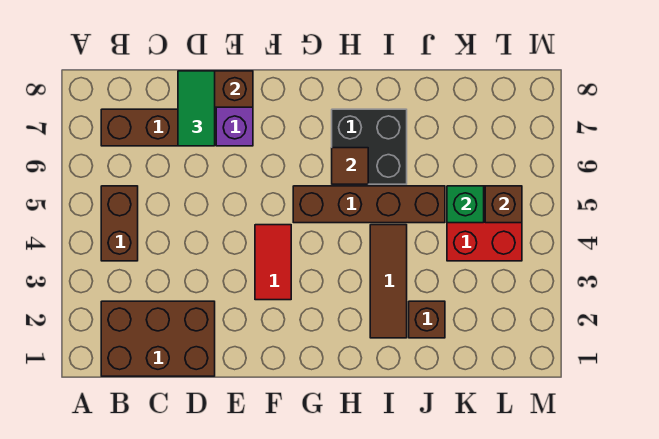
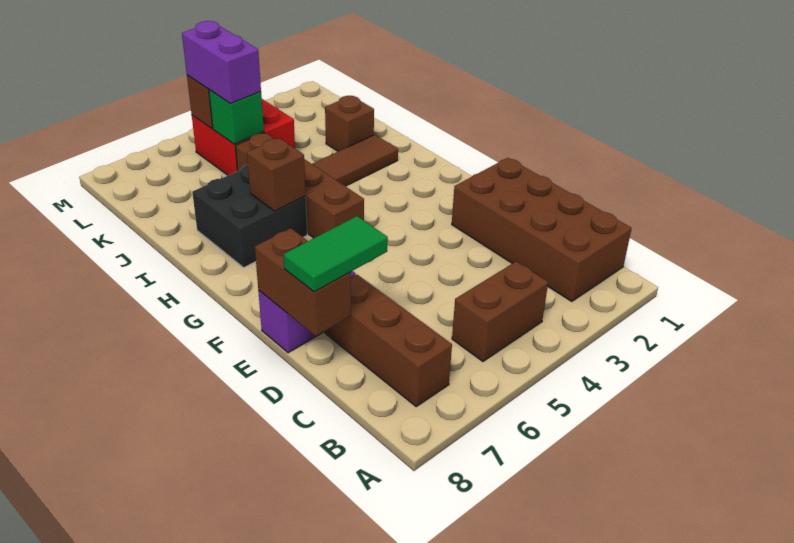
brown brick B1:D2 level 1 -> brown brick B1:E2 level 1
red tile F3:F4 level 1 -> none
brown tile H6 level 2 -> brown brick H6 level 2
none -> purple brick K5:L5 level 3

